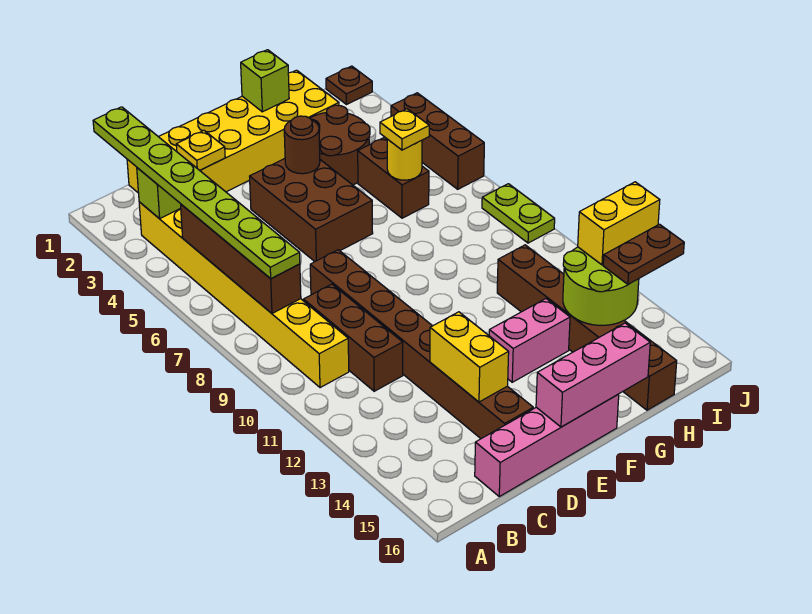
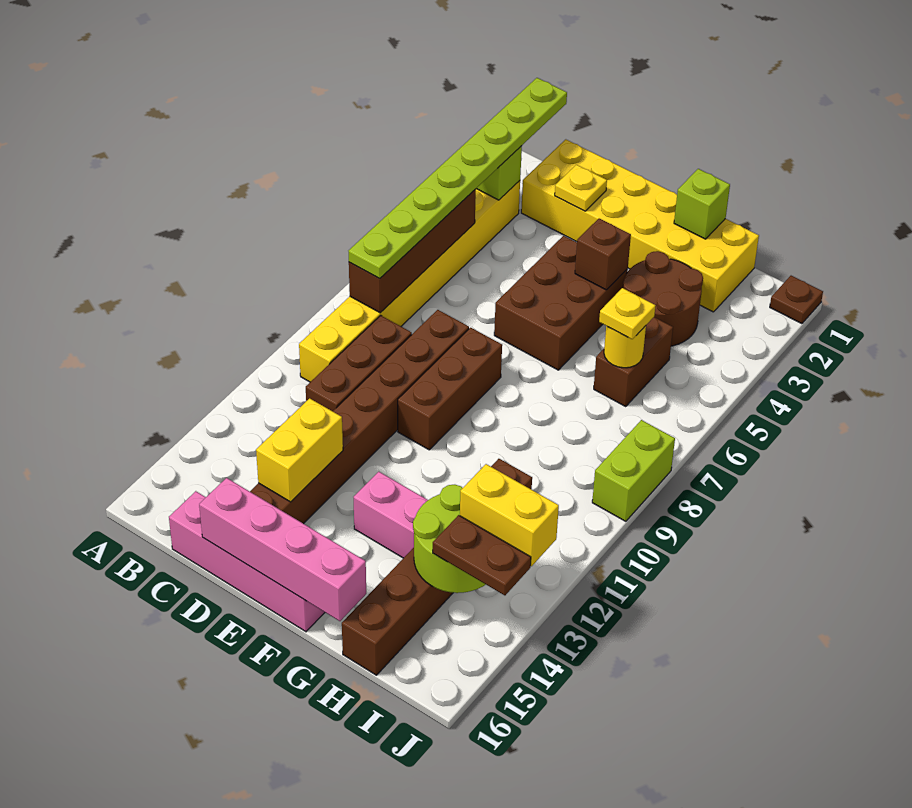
pink brick E16:G16 level 2 -> pink brick D16:G16 level 2
brown round brick F4 level 2 -> brown brick F4 level 2
brown brick J4:J6 level 1 -> brown brick E8:E10 level 1
lime plate J8:J9 level 1 -> lime brick J8:J9 level 1

